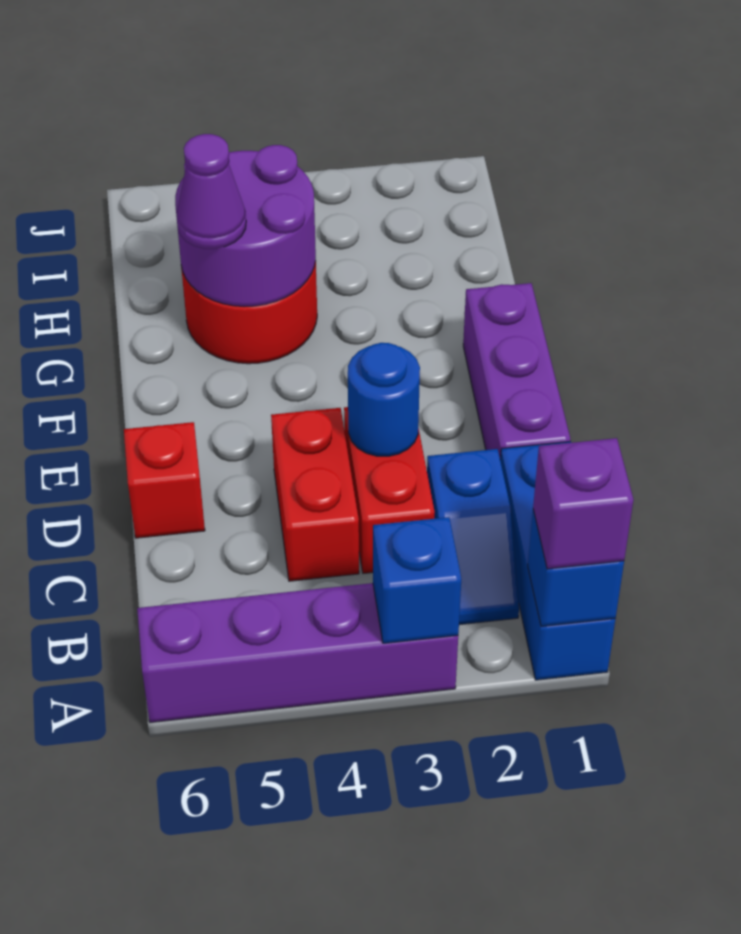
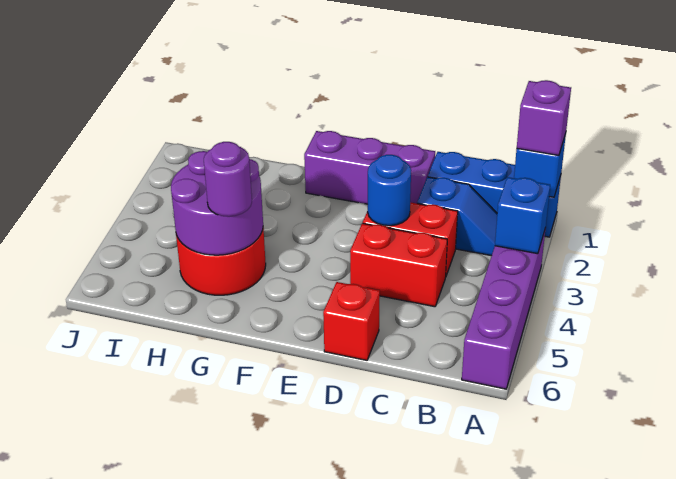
purple cone G5 level 3 -> purple round brick G5 level 3

